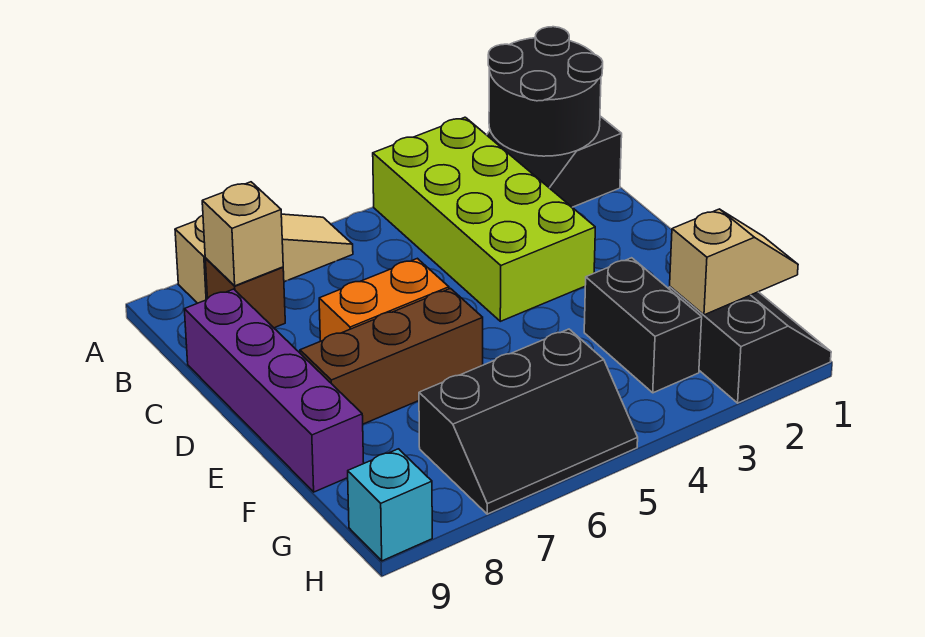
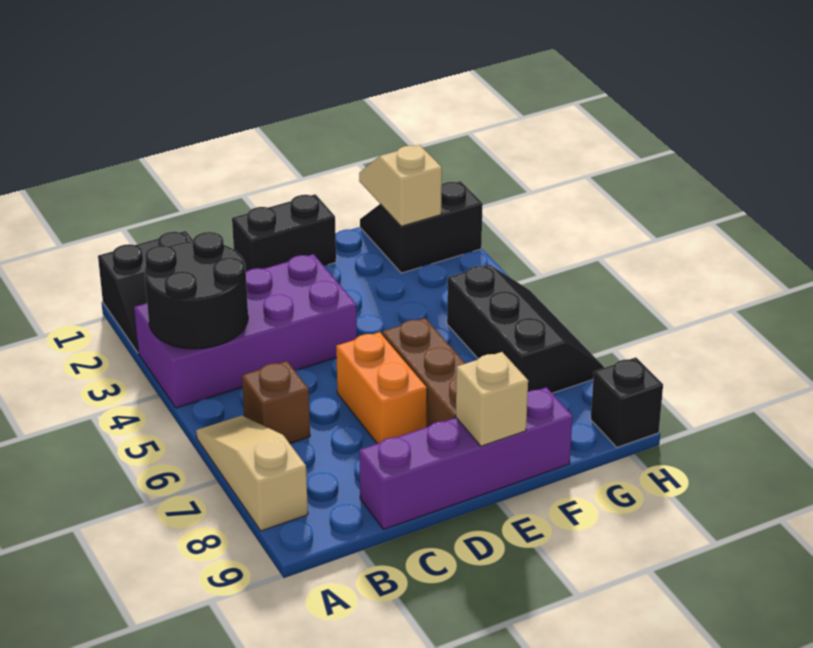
black round brick A1:B2 level 2 -> black round brick A3:B4 level 2
lime brick A3:D4 level 1 -> purple brick A3:D4 level 1
brown brick B8 level 1 -> brown brick B6 level 1
tan brick B8 level 2 -> tan brick E9 level 2
black brick F3:G3 level 1 -> black brick D1:E1 level 1
cyan brick H9 level 1 -> black brick H9 level 1

